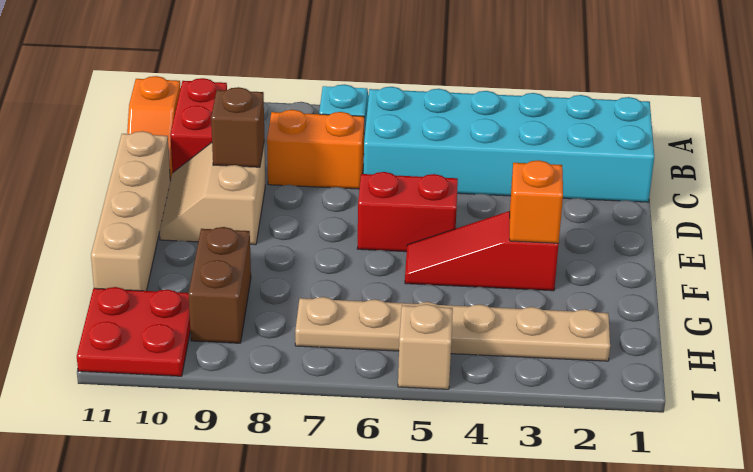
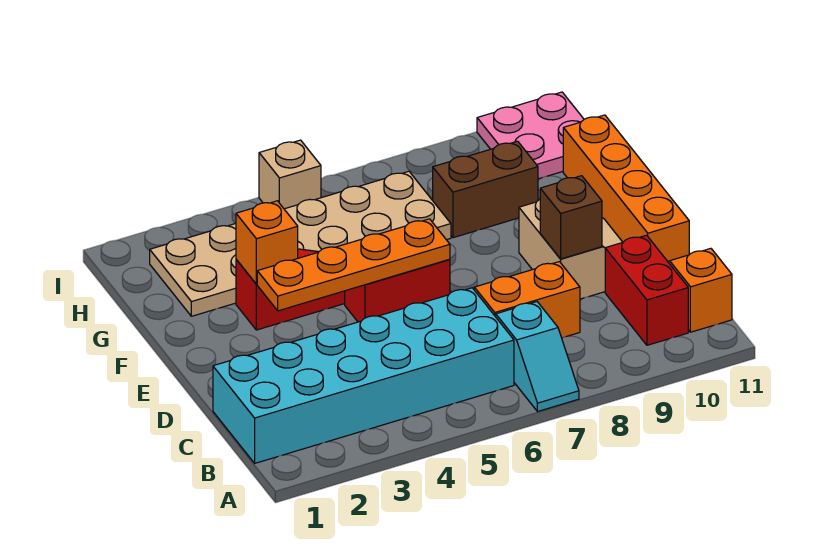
tan brick D11:G11 level 1 -> orange brick D11:G11 level 1
none -> orange plate E3:E6 level 2
brown brick G9:H9 level 1 -> brown brick G8:G9 level 1
tan plate H2:H7 level 1 -> tan plate G2:H7 level 1
red plate H10:I11 level 1 -> pink plate H10:I11 level 1

